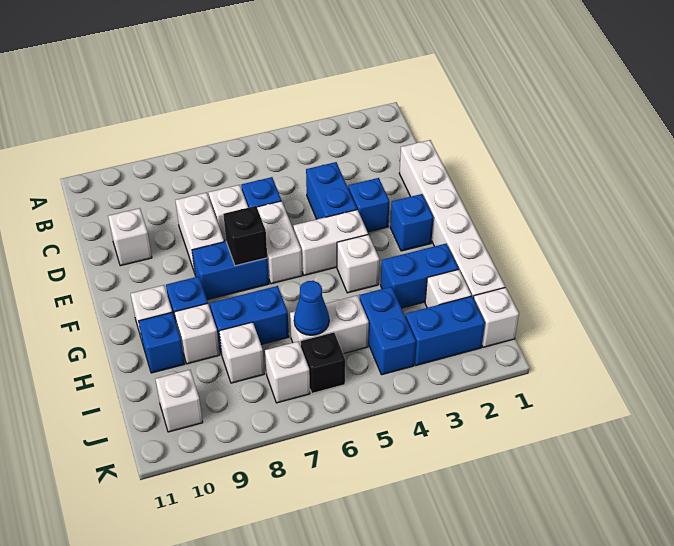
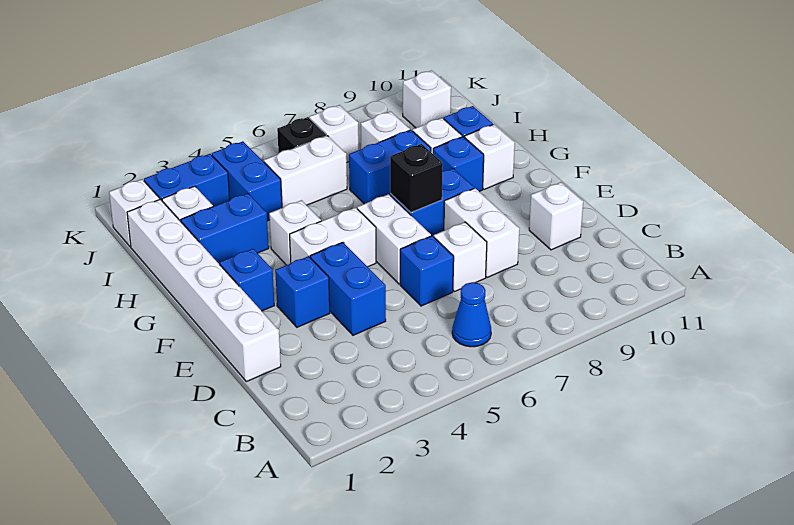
blue cone I6 level 2 -> blue cone B6 level 1

